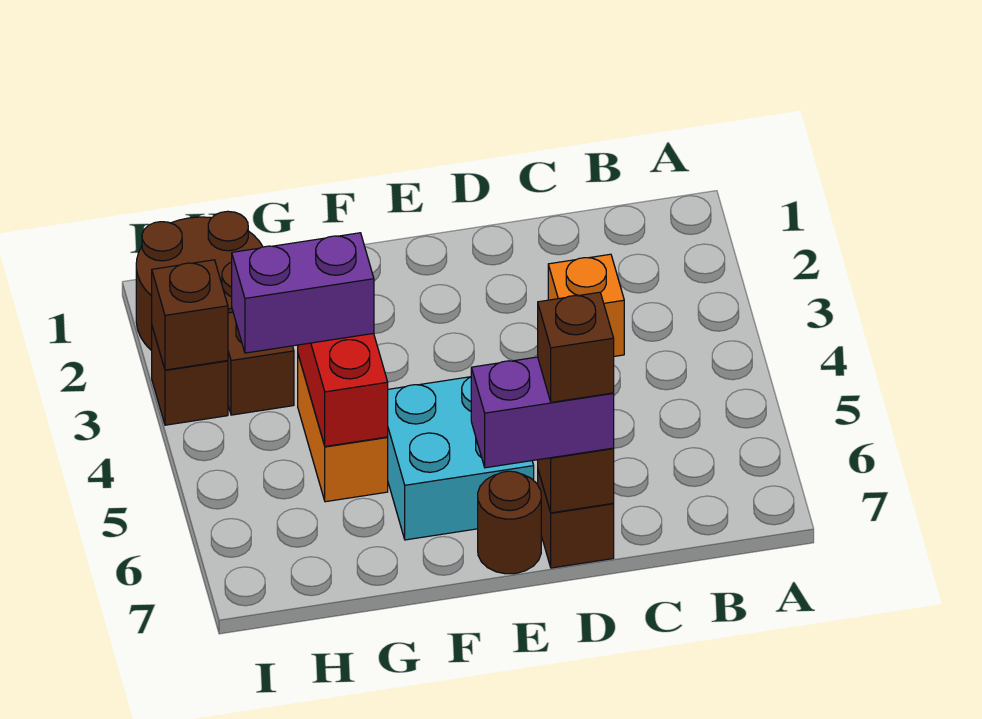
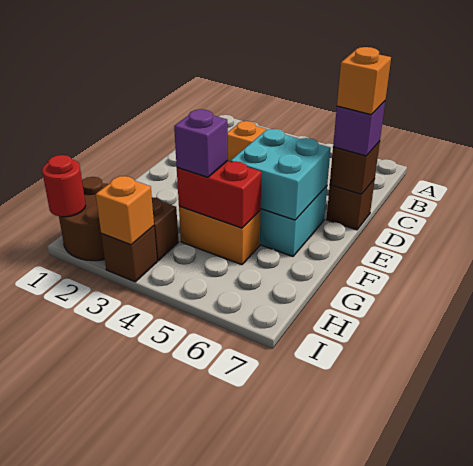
purple brick D7:E7 level 3 -> purple brick D7 level 3
brown brick D7 level 4 -> orange brick D7 level 4
none -> cyan brick E5:F6 level 2
brown round brick E7 level 1 -> none
purple brick G4:H4 level 3 -> purple brick G4 level 3
none -> red round brick I1 level 2
brown brick I3 level 2 -> orange brick I3 level 2

